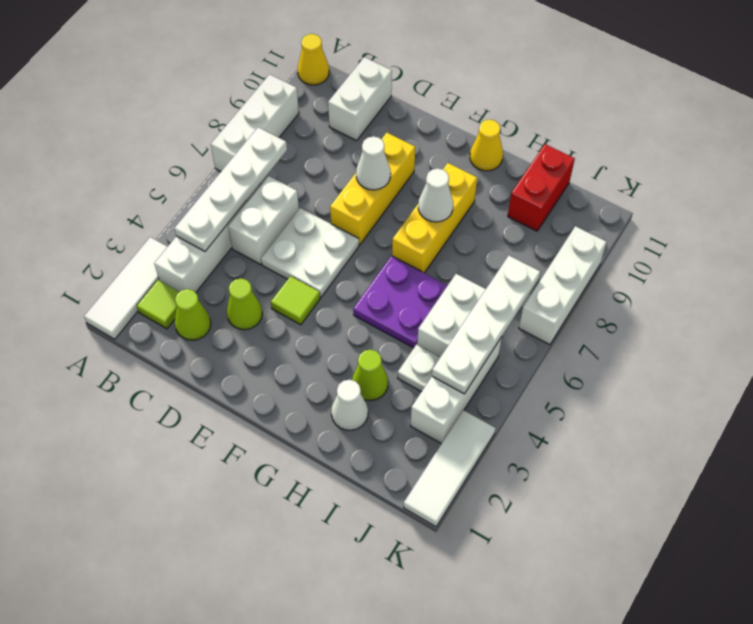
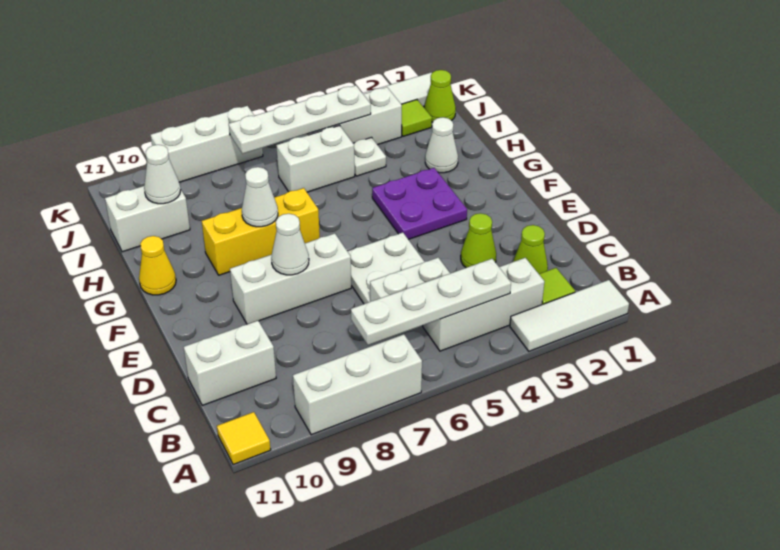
yellow cone A11 level 1 -> yellow tile A11 level 1
lime tile E4 level 1 -> lime tile J2 level 1
yellow brick E7:E9 level 1 -> white brick E7:E9 level 1
purple plate G5:H6 level 1 -> purple plate F3:G4 level 1
lime cone H3 level 1 -> lime cone J1 level 1
red brick I10:I11 level 1 -> white brick I10:I11 level 1
none -> white cone I10 level 2

